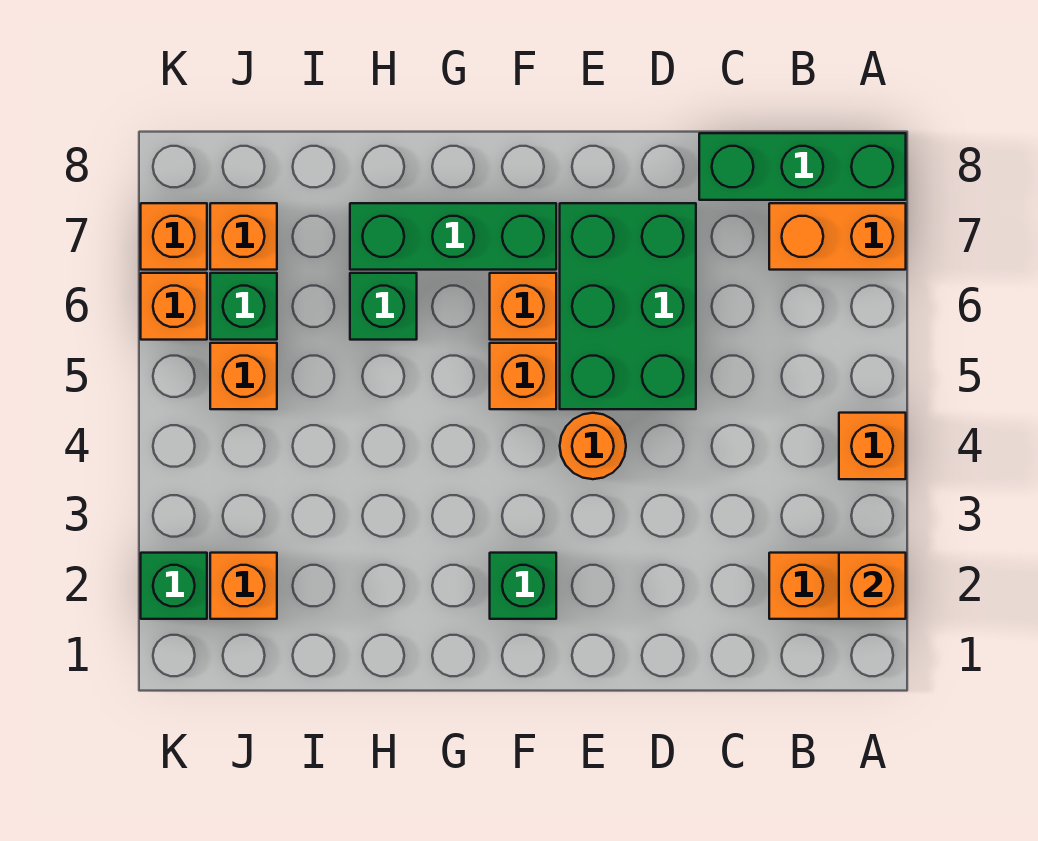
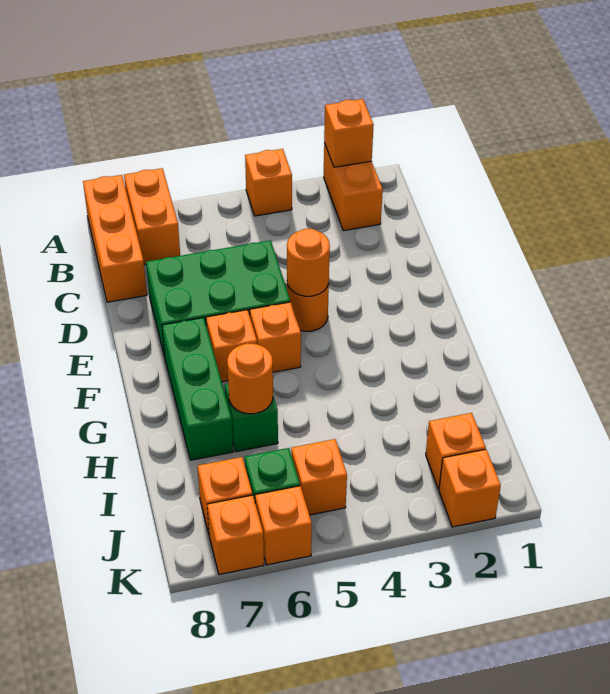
green brick A8:C8 level 1 -> orange brick A8:C8 level 1
none -> orange round brick E4 level 2
green brick F2 level 1 -> none
none -> orange round brick H6 level 2
green brick K2 level 1 -> orange brick K2 level 1

